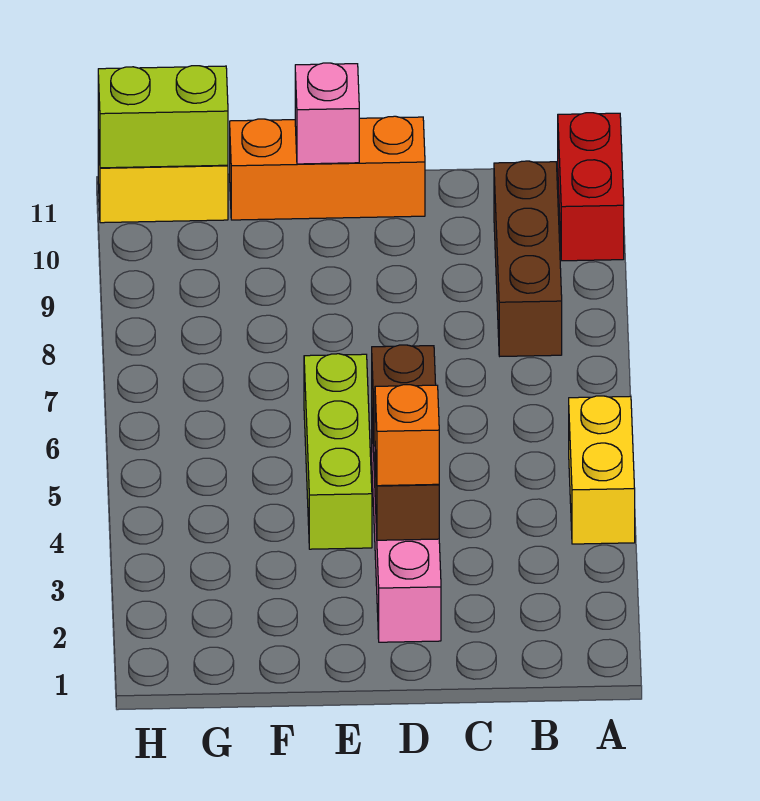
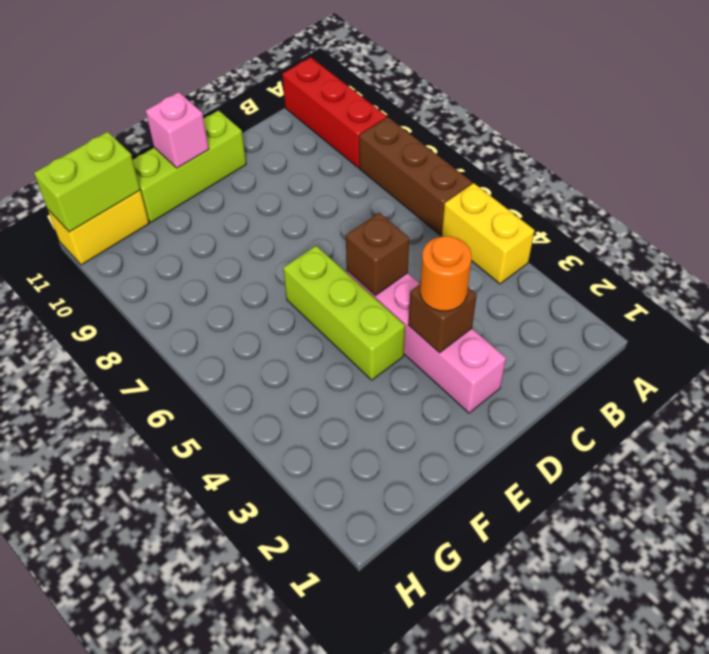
red brick A10:A11 level 1 -> red brick A9:A11 level 1
brown brick B8:B10 level 1 -> brown brick A6:A8 level 1
orange brick D3 level 3 -> orange round brick D3 level 3
orange brick D11:F11 level 1 -> lime brick D11:F11 level 1

